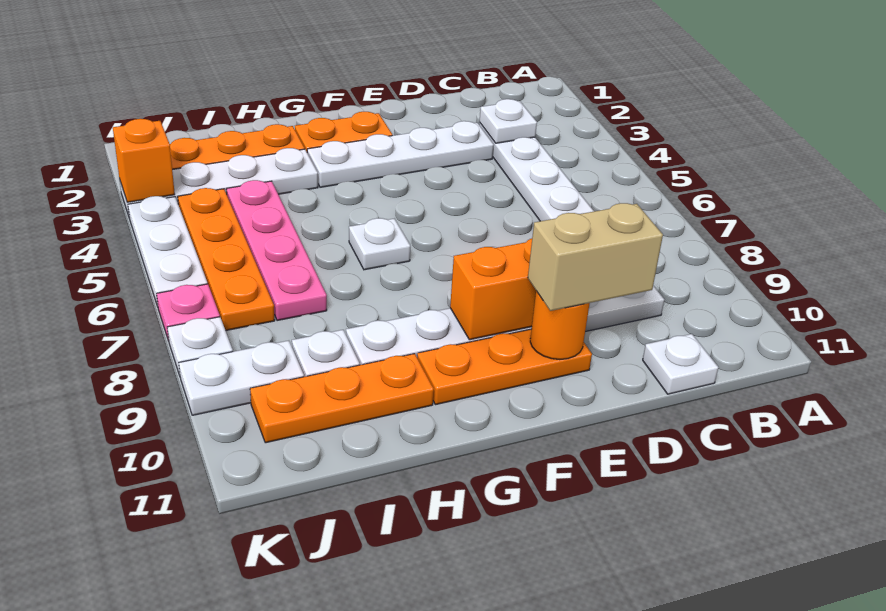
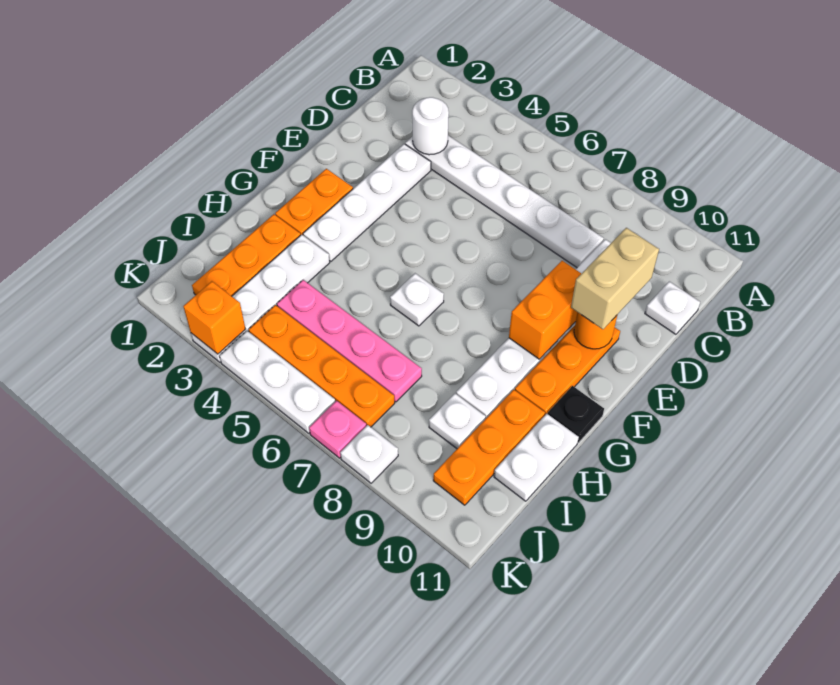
white plate C3 level 2 -> white round brick C3 level 2
none -> black plate G11 level 1
white plate J9:K9 level 1 -> white plate H11:I11 level 1

